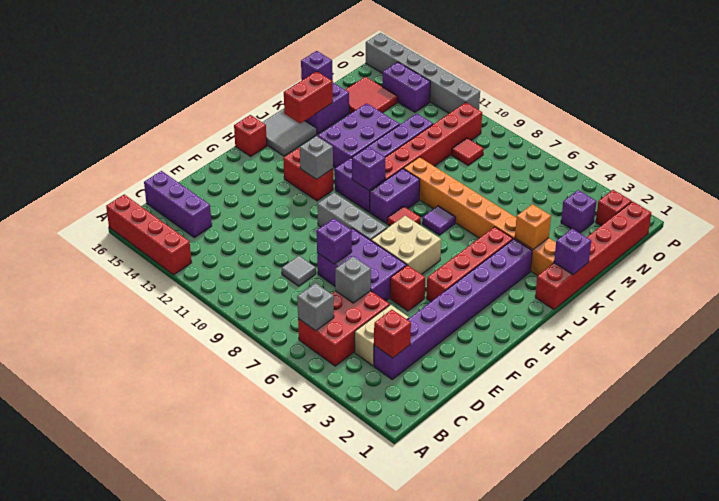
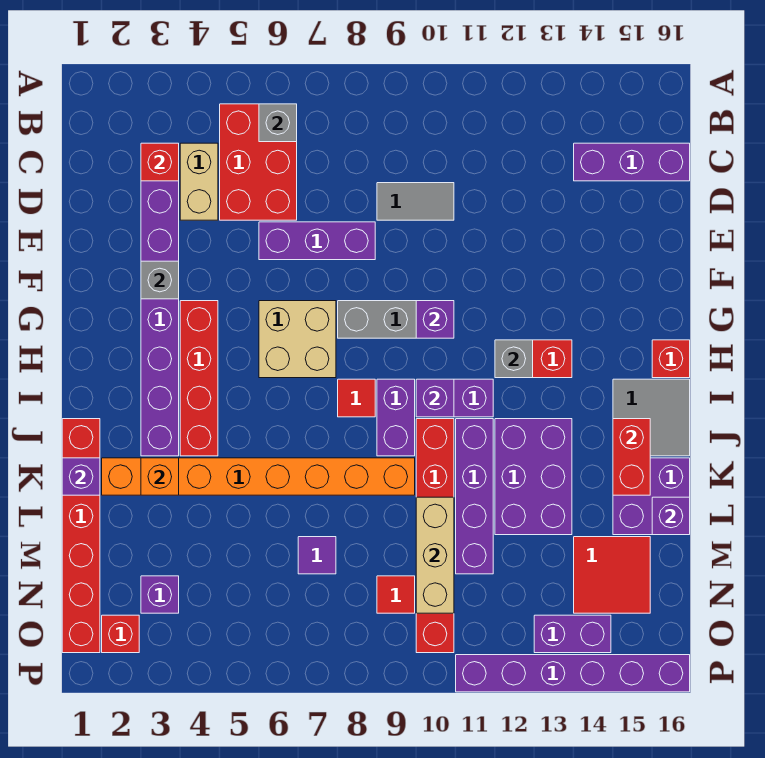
red brick A13:A16 level 1 -> none
grey brick D6 level 2 -> grey brick F3 level 2
grey tile D9 level 1 -> grey tile D9:D10 level 1
purple brick E6:F8 level 1 -> purple brick E6:E8 level 1
purple brick E8 level 2 -> purple brick G10 level 2
red brick F5 level 1 -> none
purple tile J7 level 1 -> purple tile M7 level 1
none -> tan brick L10:N10 level 2
grey brick P11:P16 level 1 -> purple brick P11:P16 level 1

